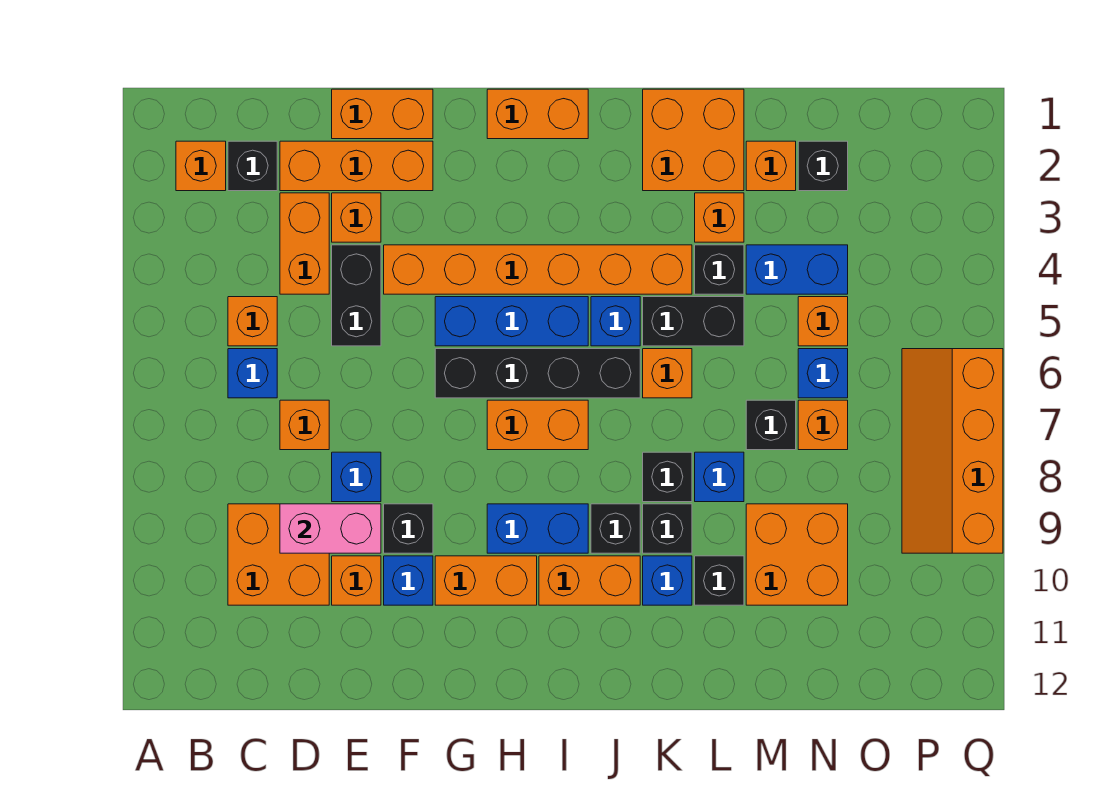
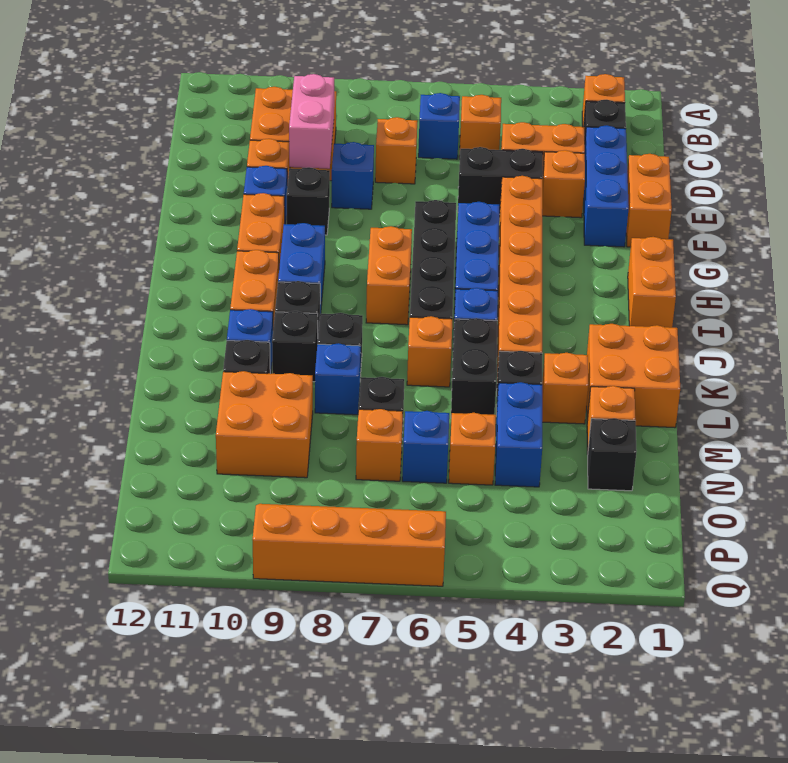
orange brick D2:F2 level 1 -> blue brick D2:F2 level 1

